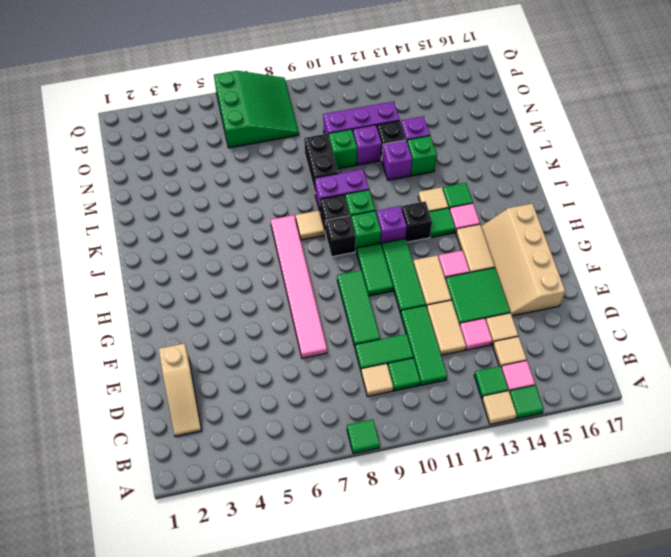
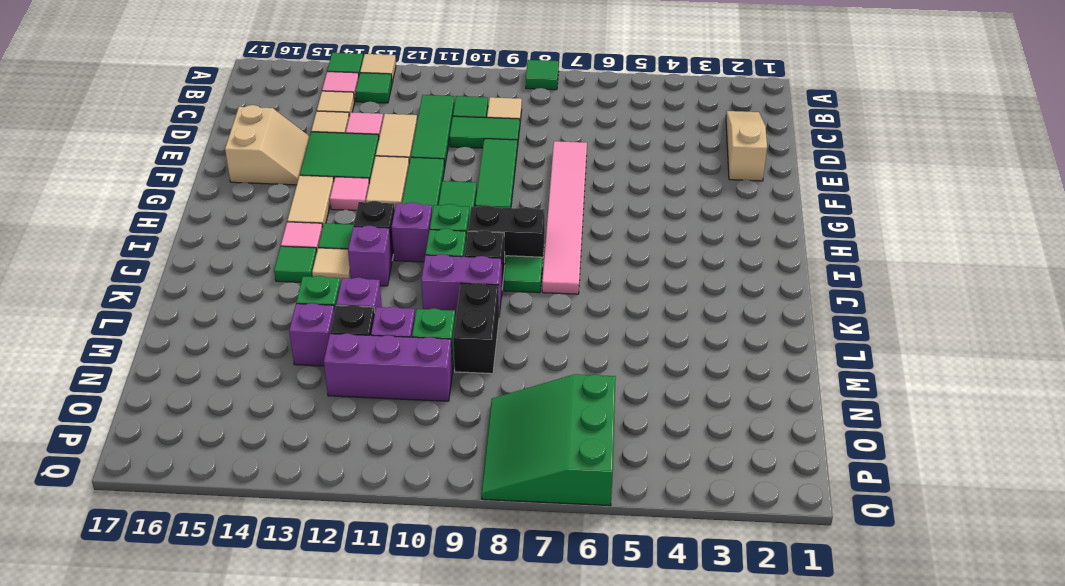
tan slope E15:H16 level 1 top 16 -> tan slope E15:F16 level 1 top 16
black brick I9 level 1 -> black brick I8:I9 level 1
tan tile J8 level 1 -> green tile J8 level 1
none -> purple brick J12 level 1

